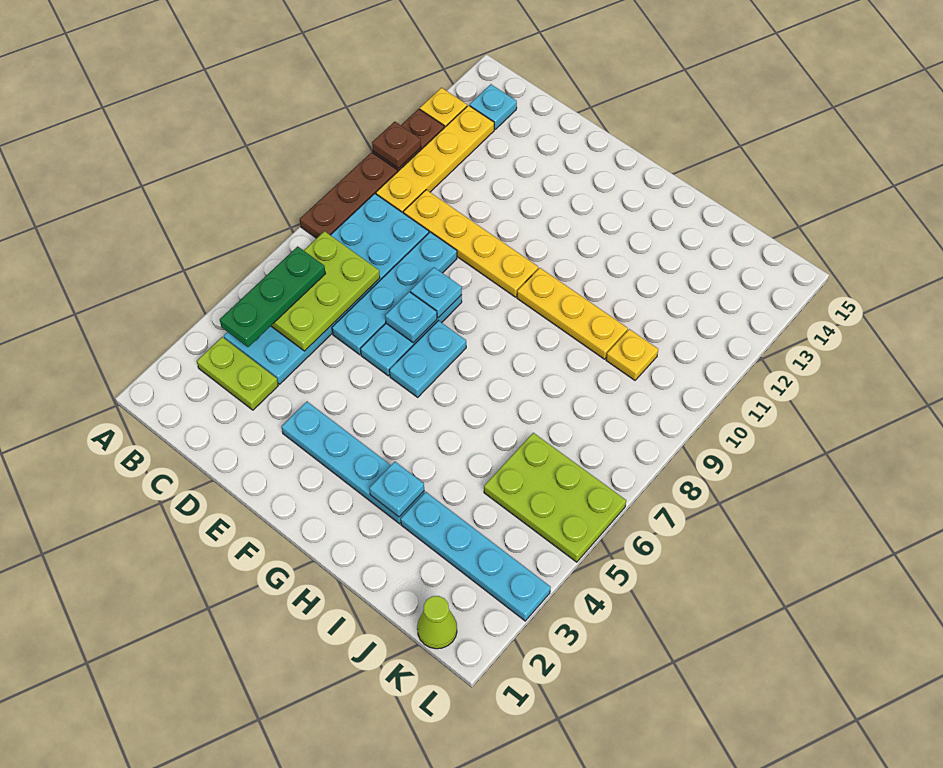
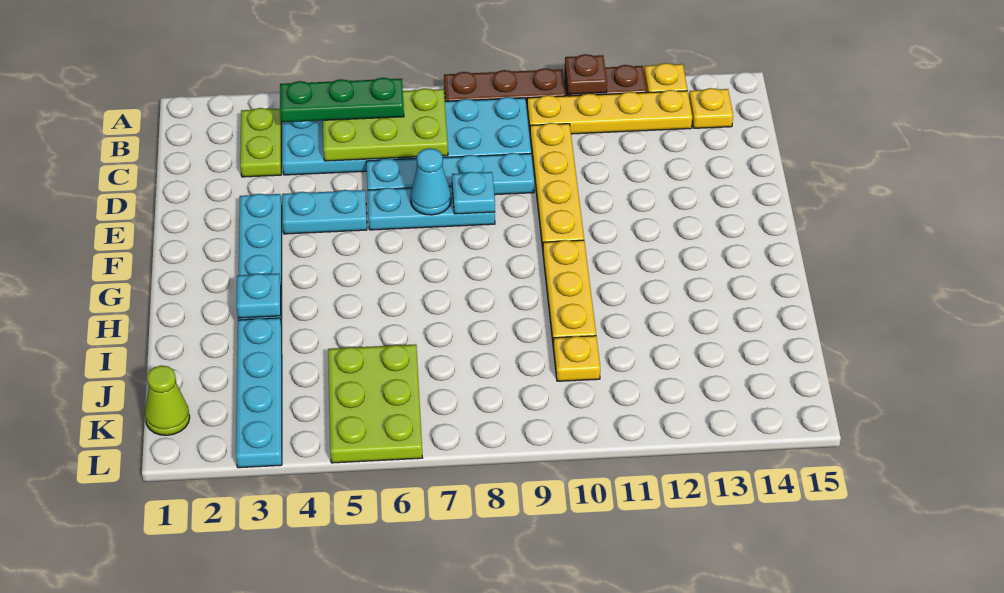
cyan plate B14 level 1 -> yellow plate B14 level 1
cyan plate E7 level 2 -> cyan cone E7 level 2
cyan plate F6:F7 level 1 -> cyan plate E4:E5 level 1

